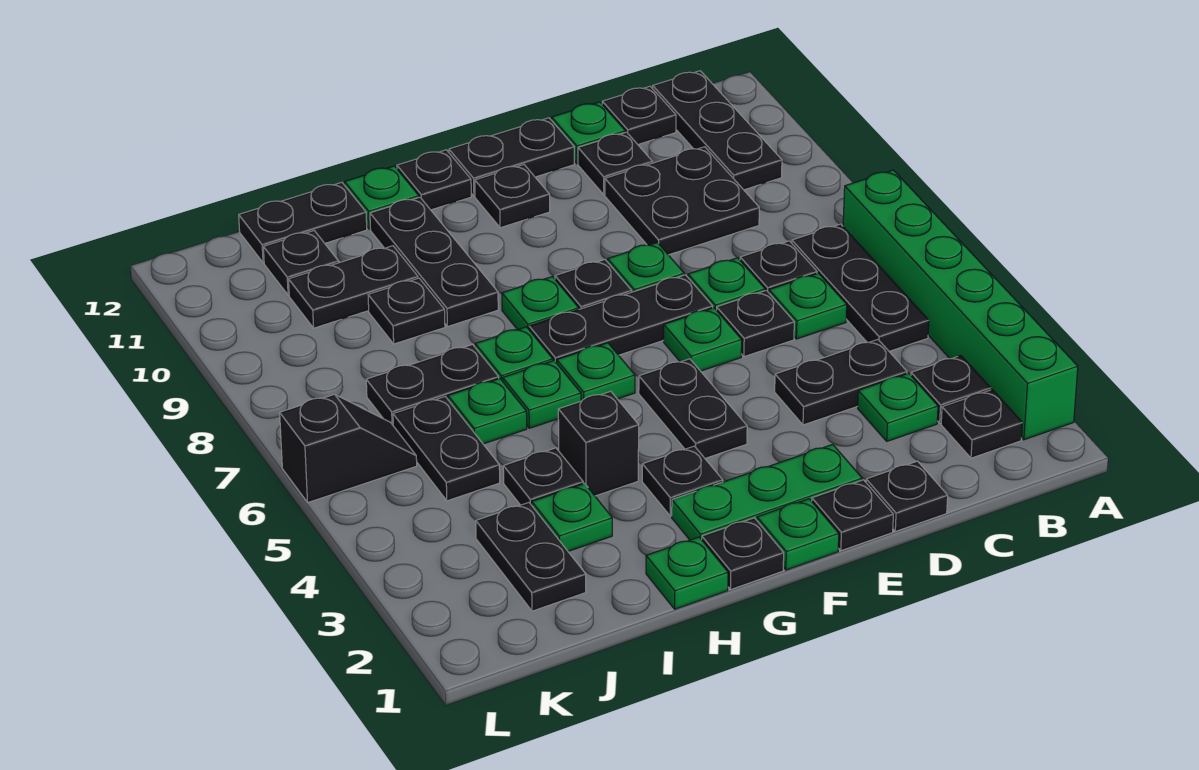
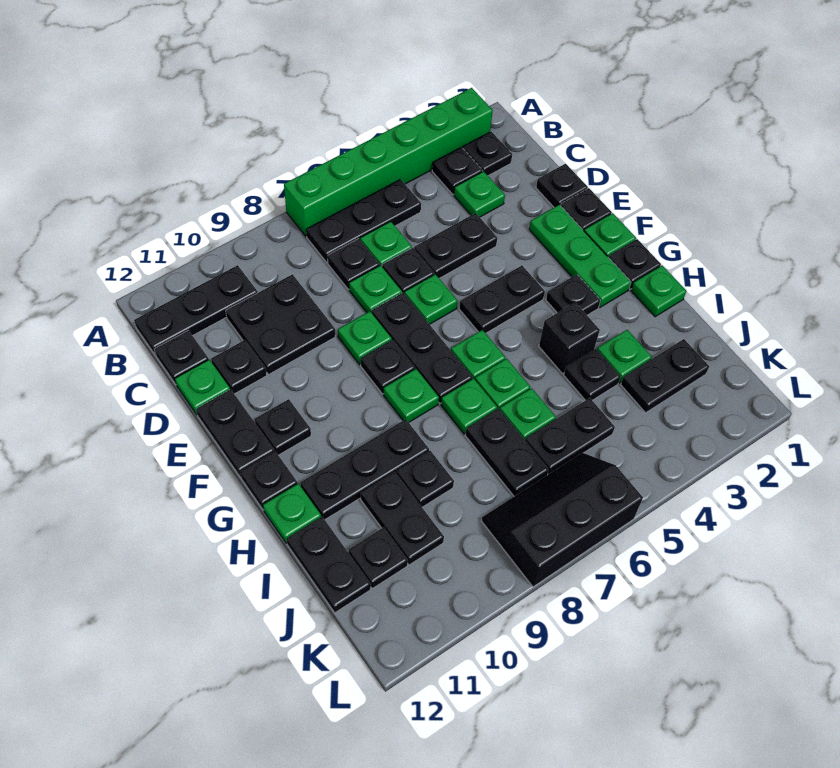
black plate C4:D4 level 1 -> black plate D4:D5 level 1
black slope K6:L6 level 1 top L -> black slope K6:L8 level 1 top L

